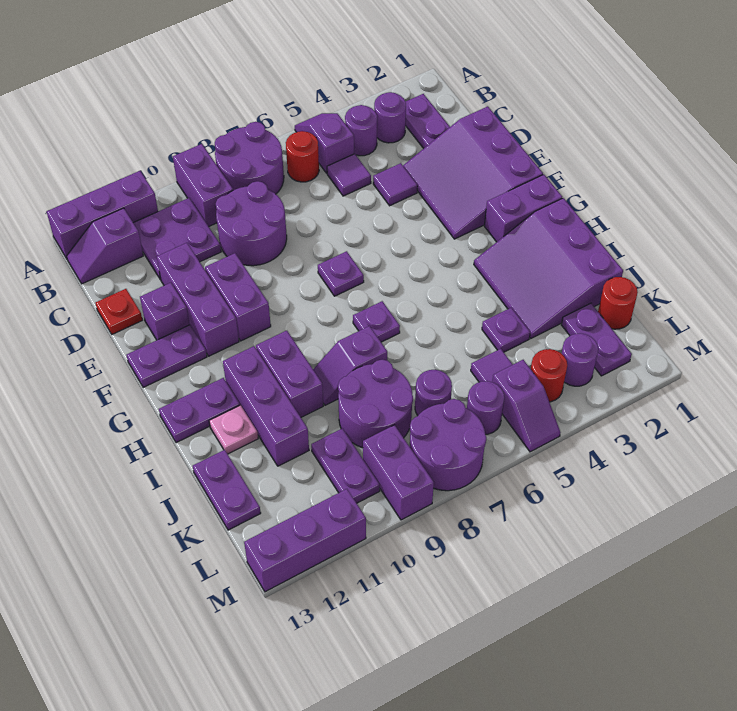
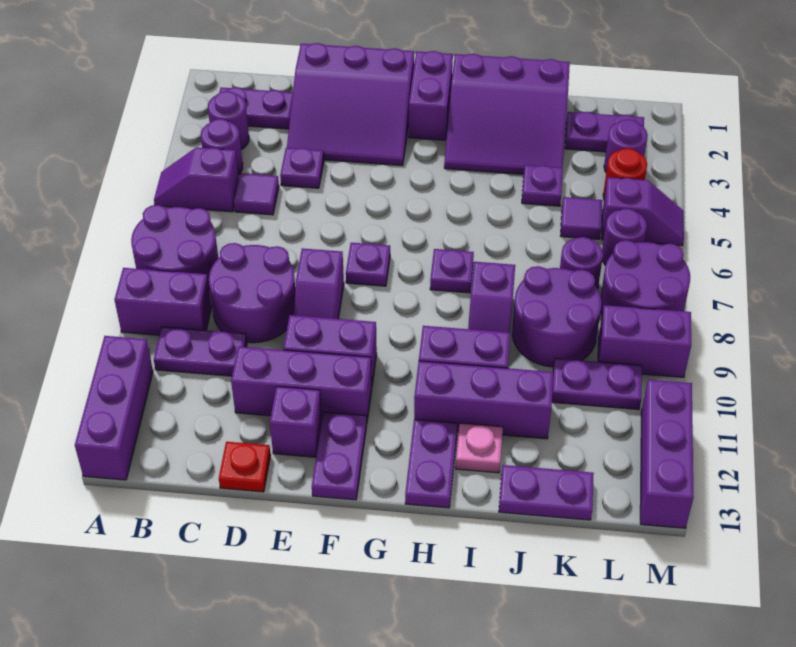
red round brick B6 level 1 -> none
purple plate B10:C11 level 1 -> purple plate B10:C10 level 1
purple slope B12:B13 level 1 top 12 -> purple slope E8:E9 level 1 top 8
purple tile D4 level 1 -> purple plate D4 level 1
red round brick K1 level 1 -> none

